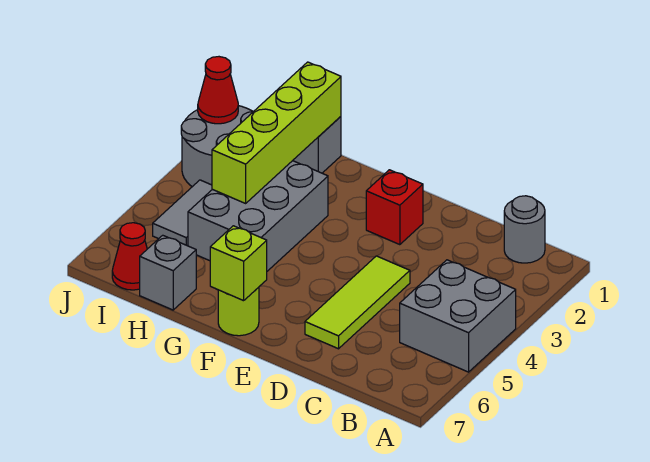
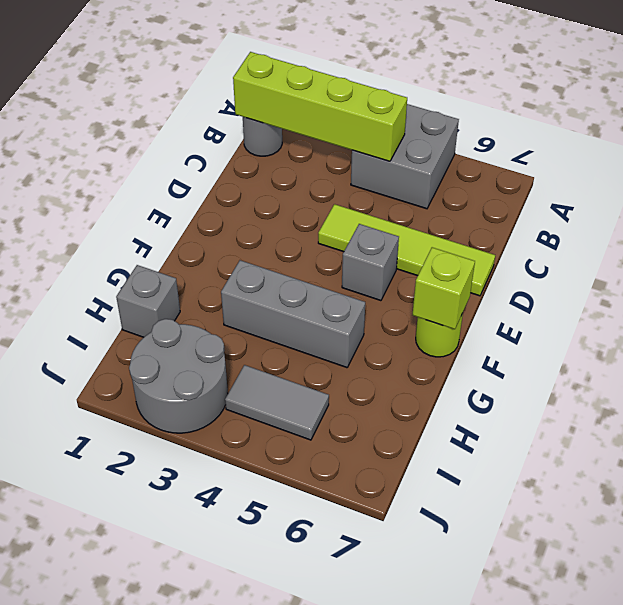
lime tile D4:D6 level 1 -> lime tile D4:D7 level 1
red brick E2 level 1 -> none
grey brick G3:H5 level 1 -> grey brick G3:G5 level 1
lime brick H1:H4 level 2 -> lime brick B1:B4 level 2
grey brick H7 level 1 -> grey brick E5 level 1
red cone I7 level 1 -> none
red cone J2 level 2 -> none

